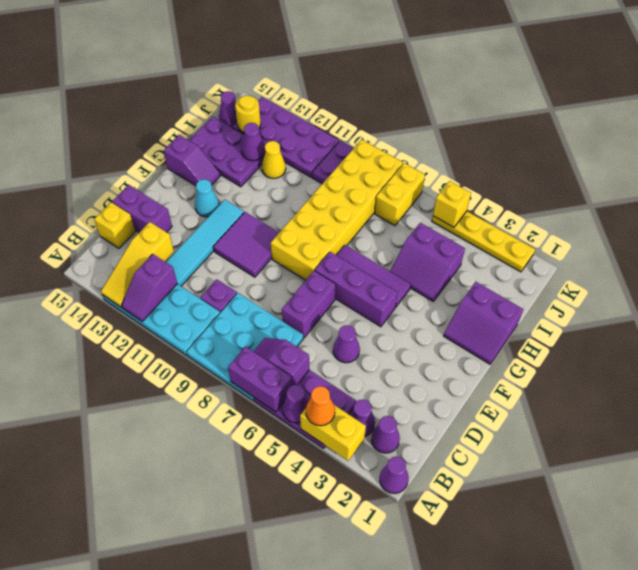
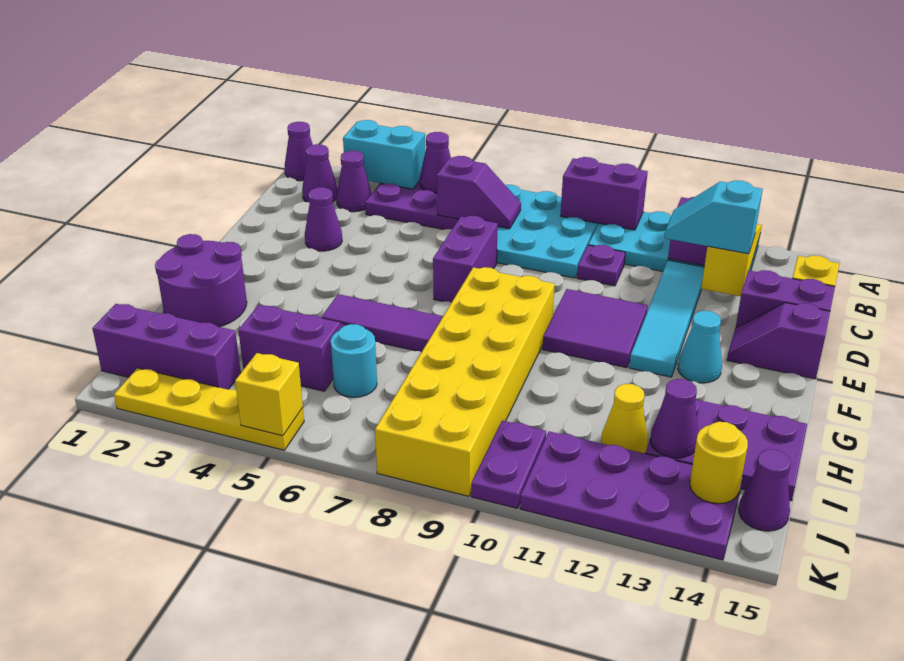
yellow brick A3:A4 level 2 -> cyan brick A3:A4 level 2
orange cone A4 level 3 -> none
purple brick A6:A7 level 2 -> purple brick A9:A10 level 2
none -> cyan slope C12:C13 level 3 top 13
purple cone D5 level 1 -> purple cone D3 level 1
purple brick F5:F7 level 1 -> purple brick J1:J3 level 1
purple slope G1:H2 level 1 top H -> purple round brick G1:H2 level 1
purple slope G14:G15 level 1 top 15 -> purple slope E14:E15 level 1 top 15
none -> cyan round brick I6 level 1
yellow brick J7:K7 level 1 -> none

